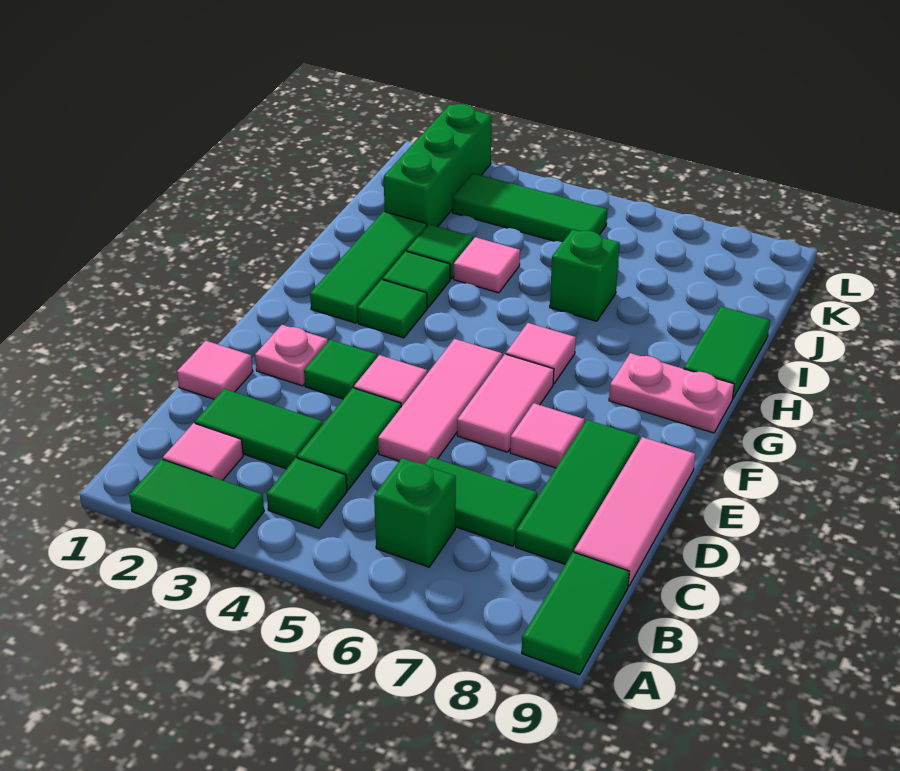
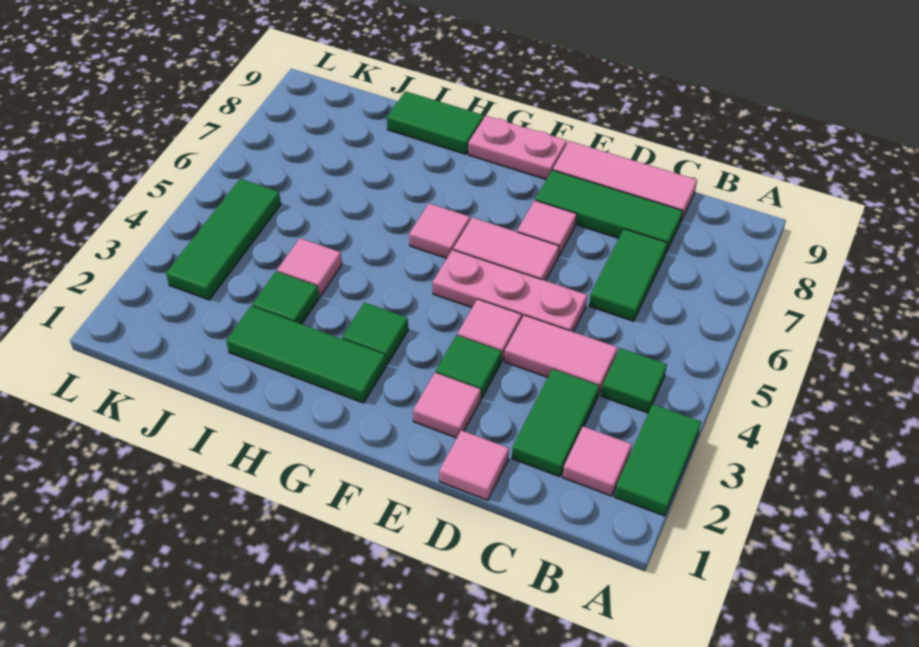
green tile A9:B9 level 1 -> none
green brick B6 level 1 -> none
green tile C4:D4 level 1 -> pink tile C4:D4 level 1
pink tile D5:F5 level 1 -> pink plate D5:F5 level 1
pink plate E2 level 1 -> pink tile E2 level 1
pink plate G8:G9 level 1 -> pink plate F9:G9 level 1
green tile H3 level 1 -> none
green brick I6 level 1 -> none
green brick J2:L2 level 1 -> none

